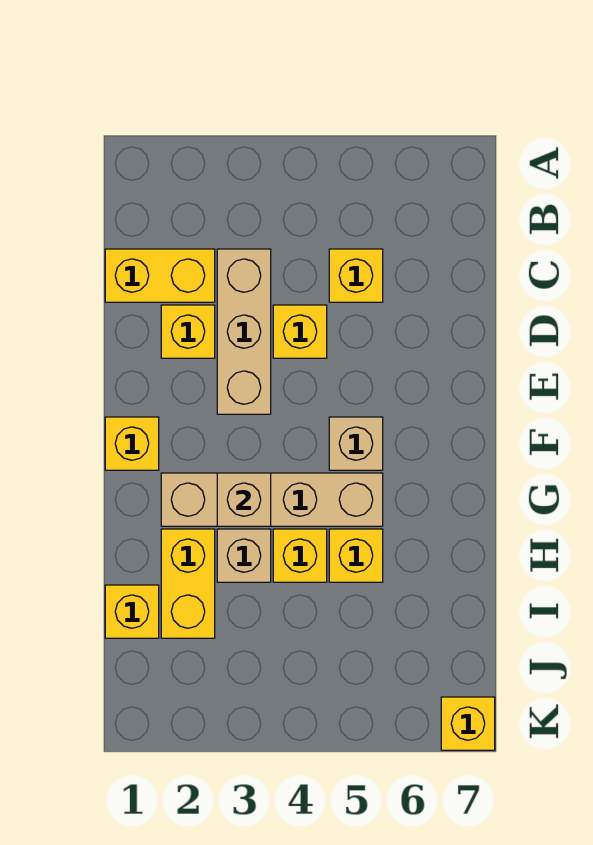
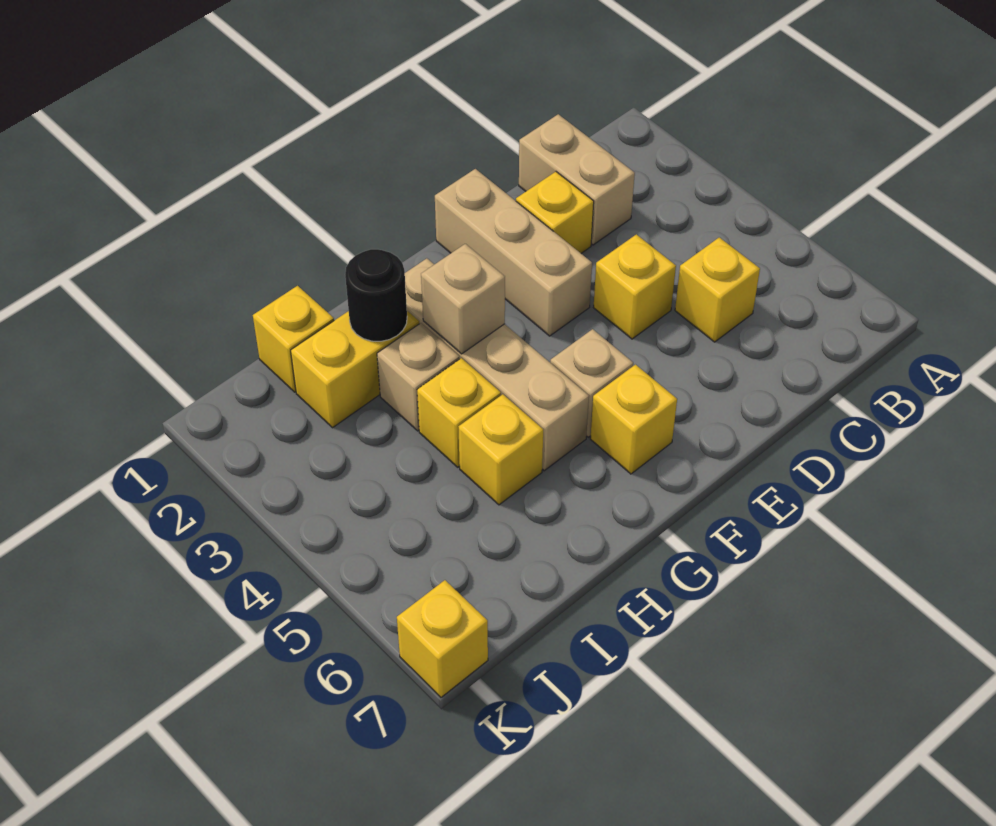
yellow brick C1:C2 level 1 -> tan brick C1:C2 level 1
tan brick C3:E3 level 1 -> tan brick E1:E3 level 1
yellow brick F1 level 1 -> yellow brick F6 level 1
none -> black round brick H2 level 2

